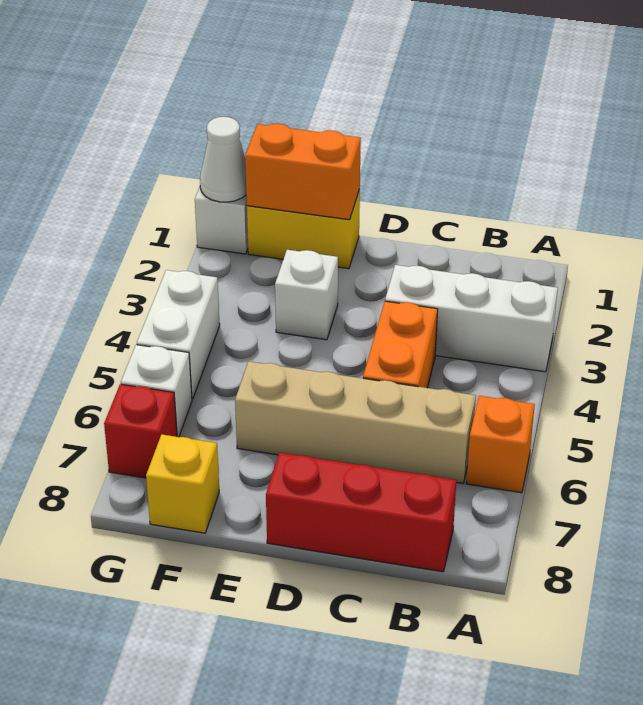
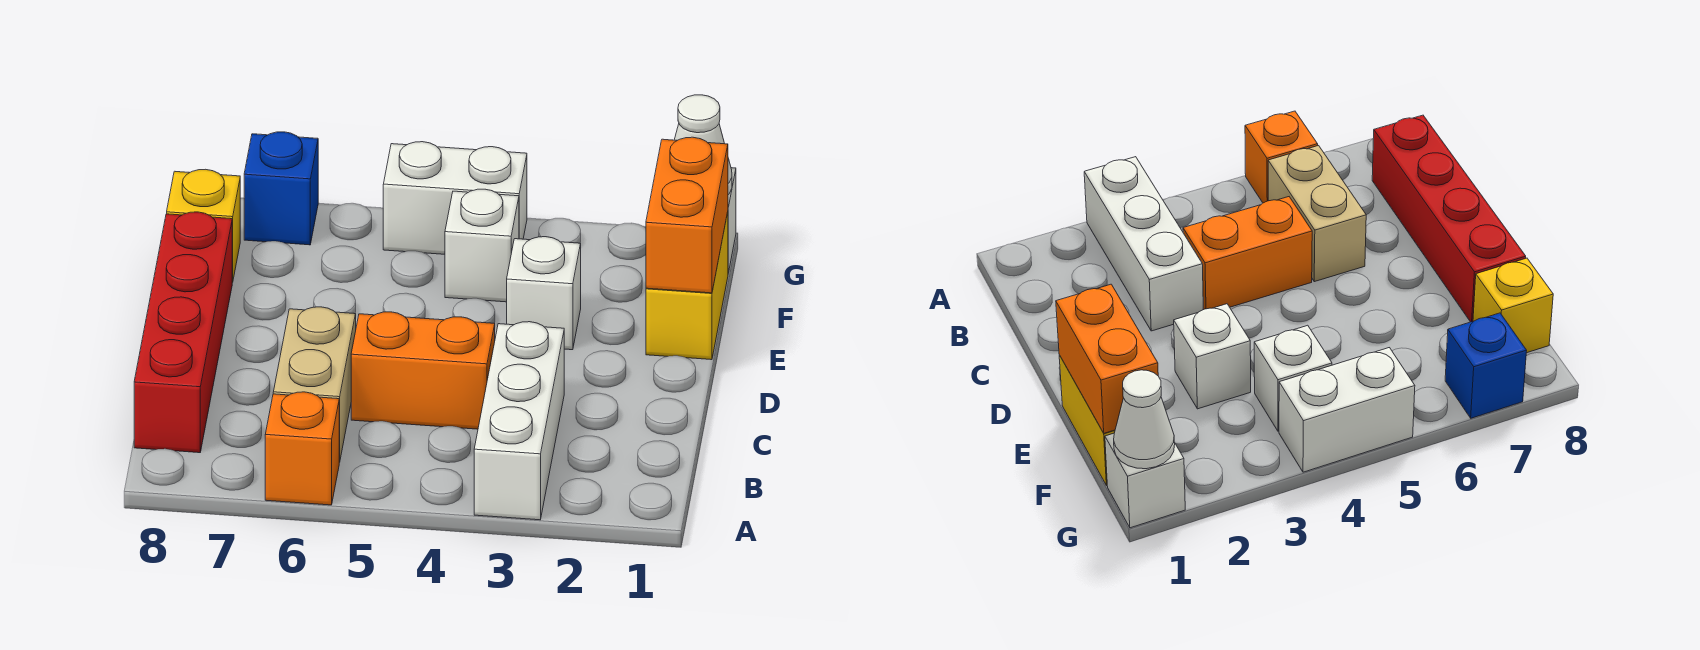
tan brick B6:E6 level 1 -> tan brick B6:C6 level 1
red brick B8:D8 level 1 -> red brick B8:E8 level 1
white brick G6 level 1 -> white brick F4 level 1
red brick G7 level 1 -> blue brick G7 level 1

